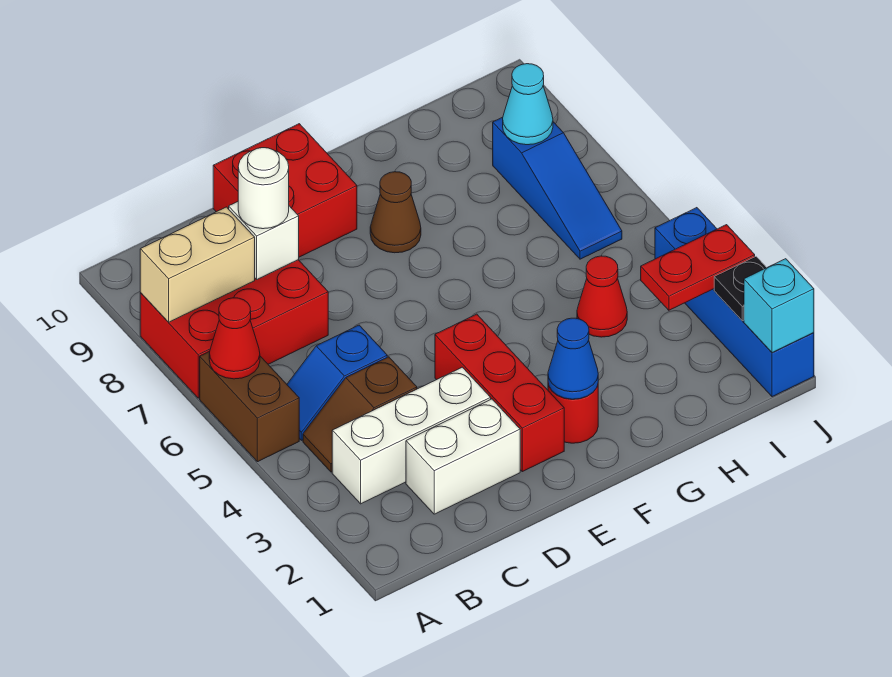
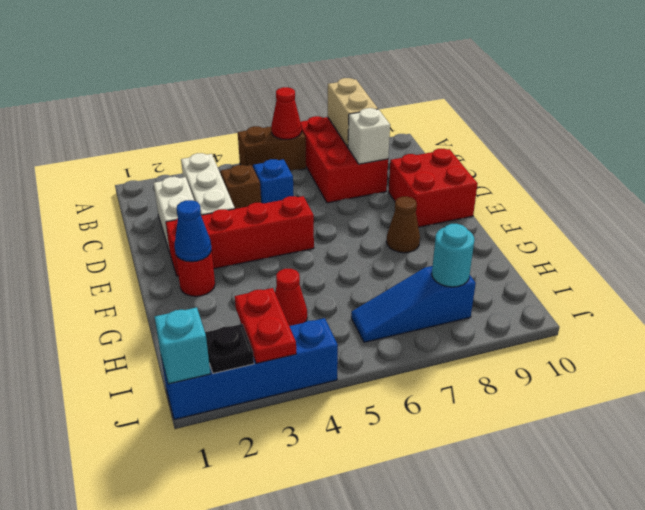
white round brick C8 level 3 -> none
red brick E2:E4 level 1 -> red brick E2:E5 level 1
cyan cone I8 level 2 -> cyan round brick I8 level 2

